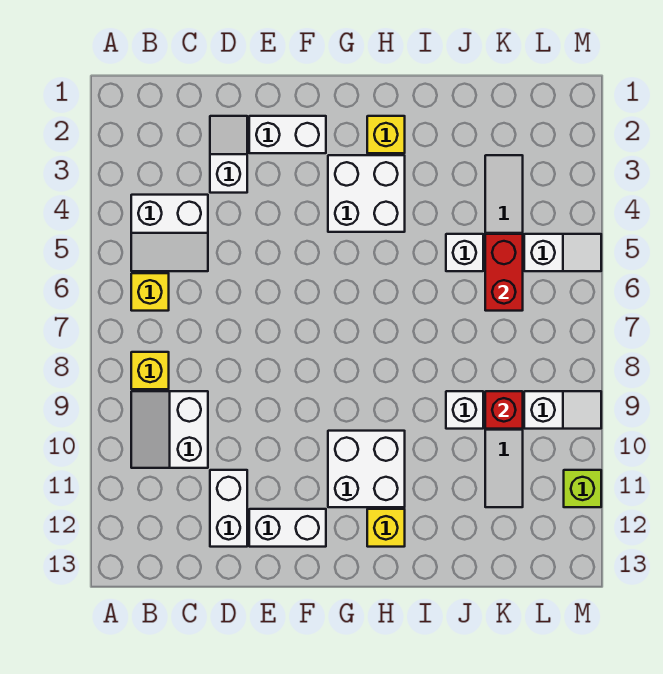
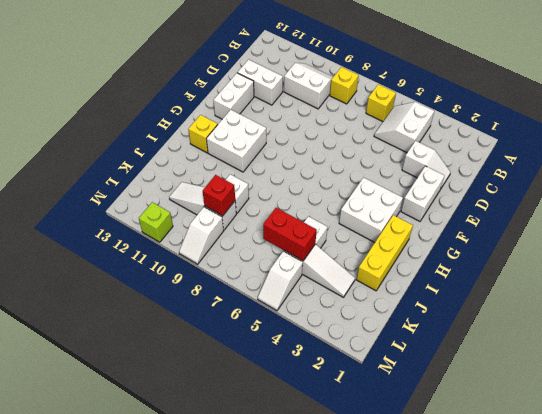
yellow brick H2 level 1 -> yellow brick H2:J2 level 1

